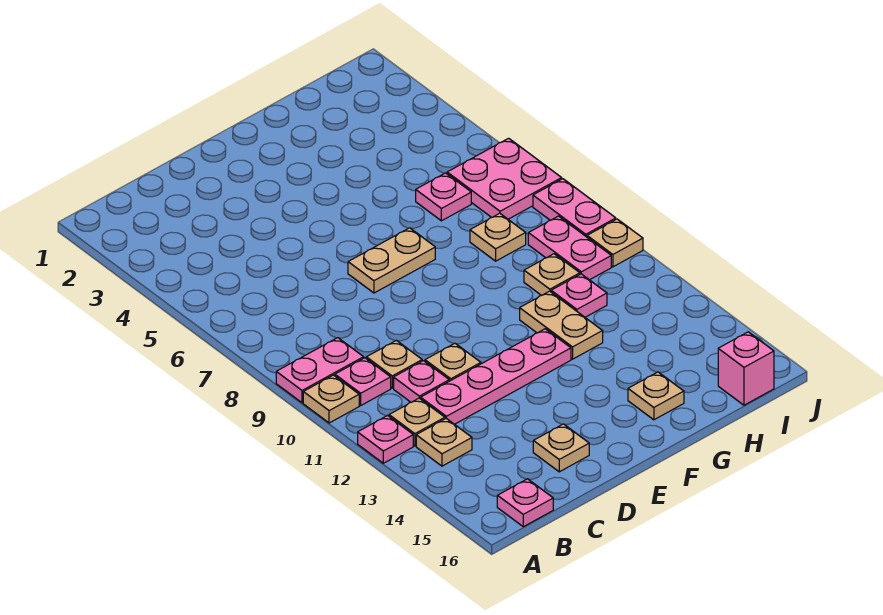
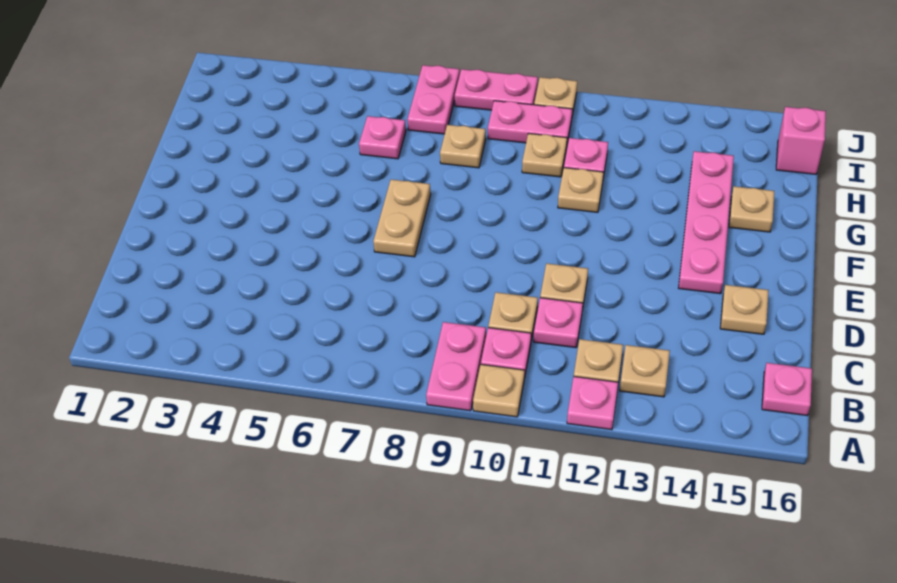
pink plate C12:F12 level 1 -> pink plate E14:H14 level 1
tan plate G11:G12 level 1 -> tan plate G11 level 1
pink plate I6:J7 level 1 -> pink plate I7:J7 level 1

